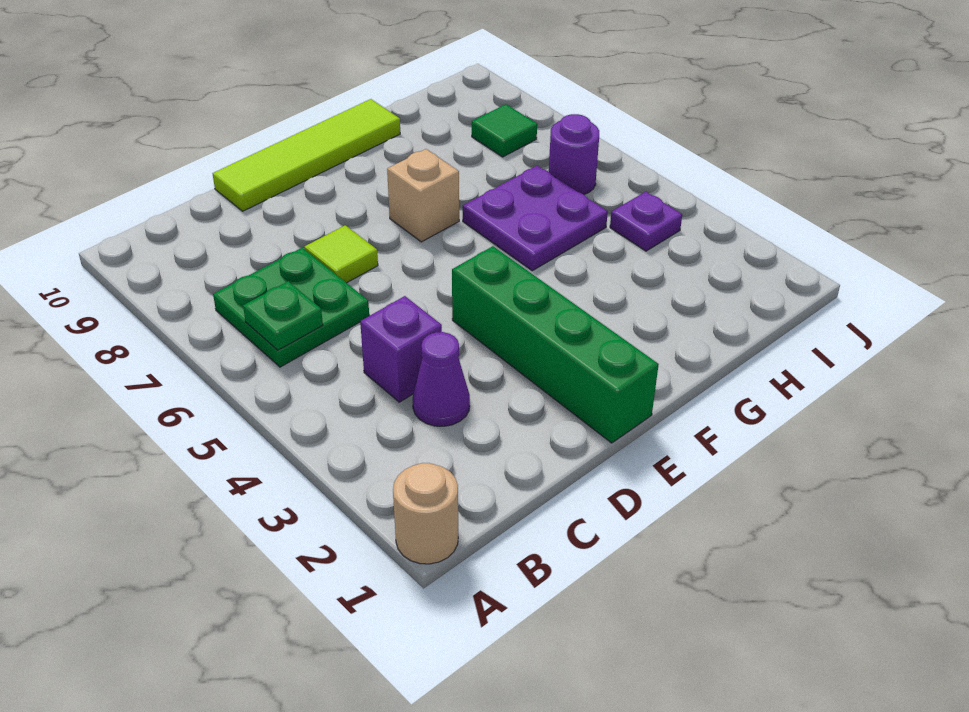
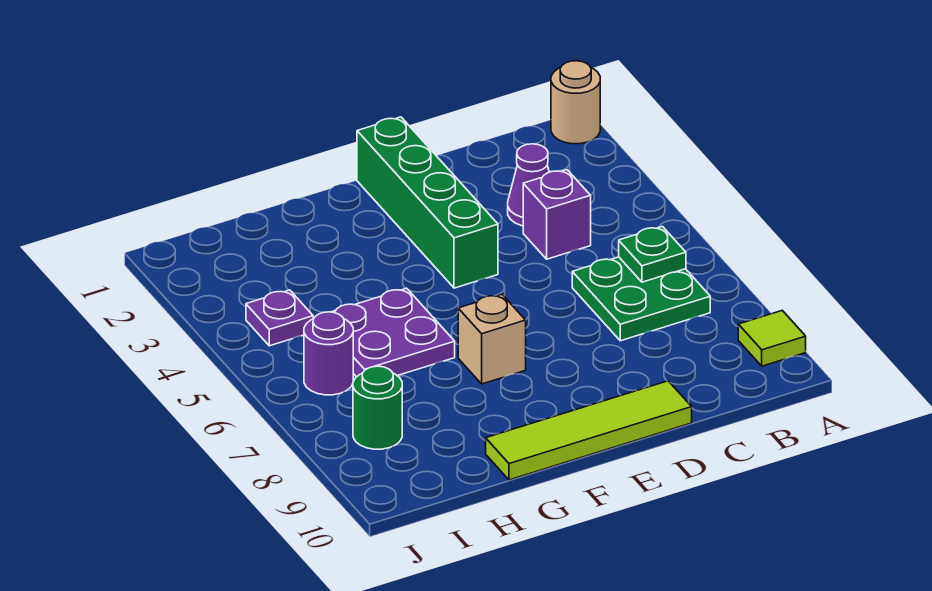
lime tile D7 level 1 -> lime tile A9 level 1
green tile I8 level 1 -> green round brick I8 level 1

